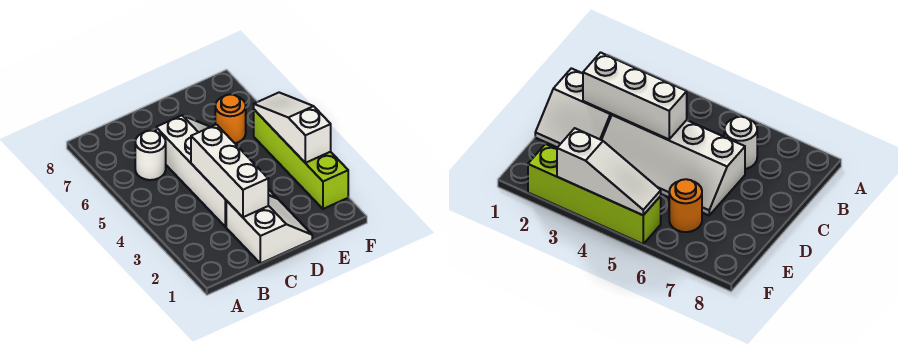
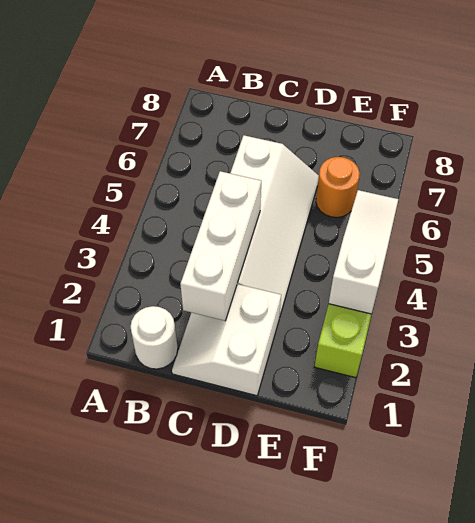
white round brick B6 level 1 -> white round brick B1 level 1
white slope C1:D2 level 1 top C -> white slope C1:D2 level 1 top D

